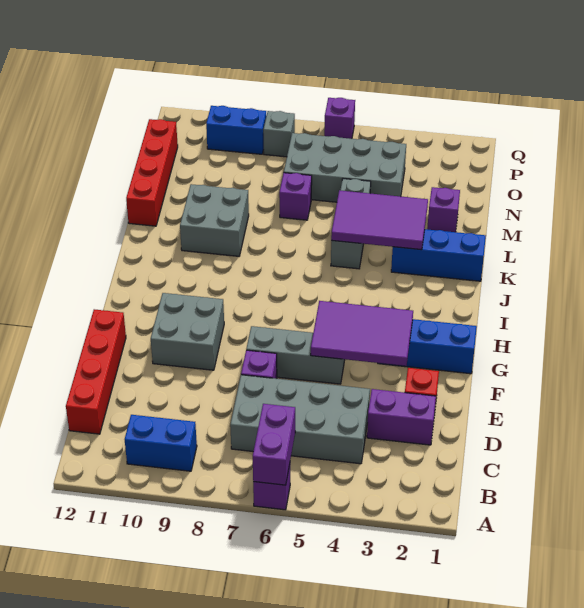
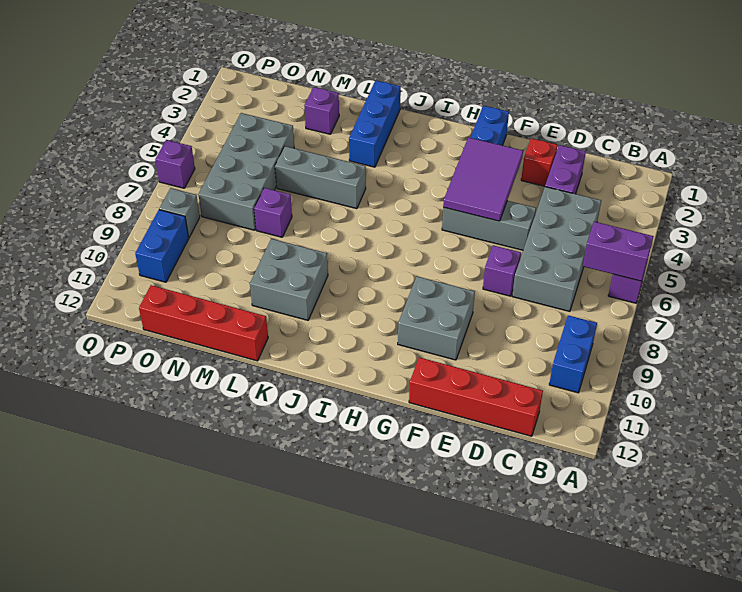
grey brick F5:F7 level 1 -> grey brick E5:G5 level 1
purple tile K3:L5 level 2 -> none

